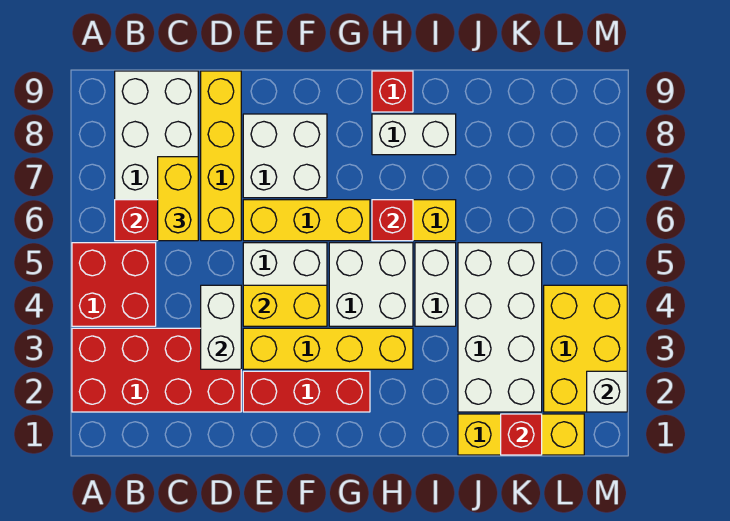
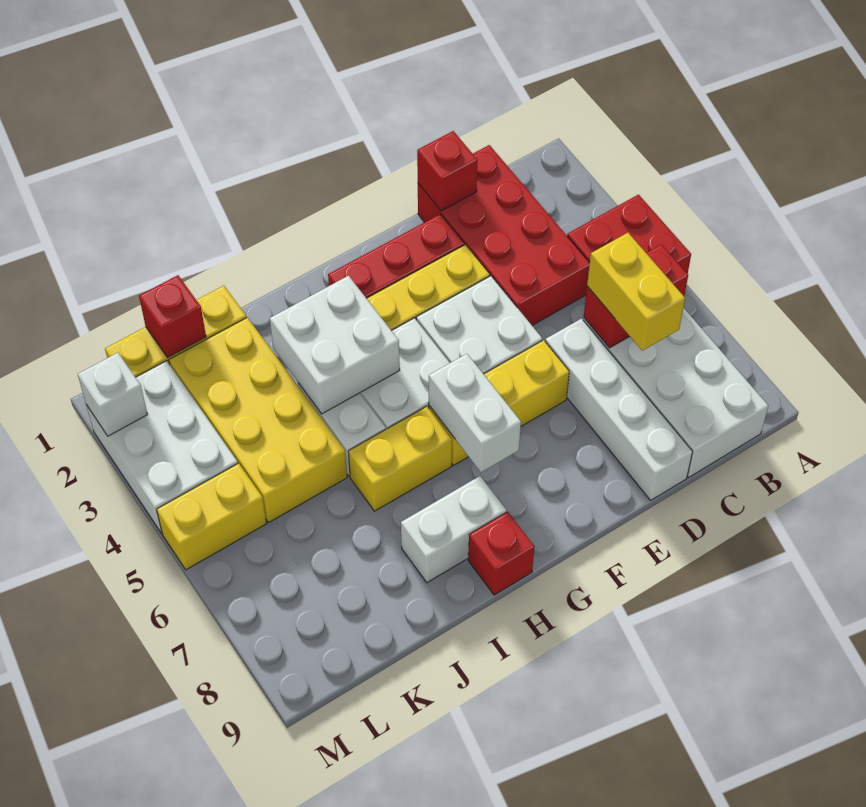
red brick A2:D3 level 1 -> red brick C1:D4 level 1
white brick D3:D4 level 2 -> white brick G6:G7 level 2
yellow brick D6:D9 level 1 -> white brick D6:D9 level 1
yellow brick E4:F4 level 2 -> yellow brick L5:M5 level 1
white brick E7:F8 level 1 -> white brick H3:I4 level 2
red brick H6 level 2 -> red brick D1 level 2
white brick J2:K5 level 1 -> yellow brick J2:K5 level 1
yellow brick L2:M4 level 1 -> white brick L2:M4 level 1

